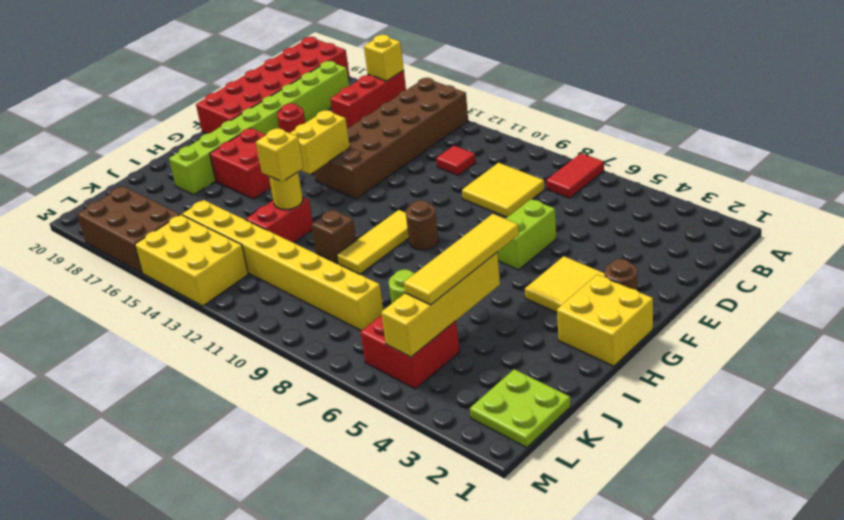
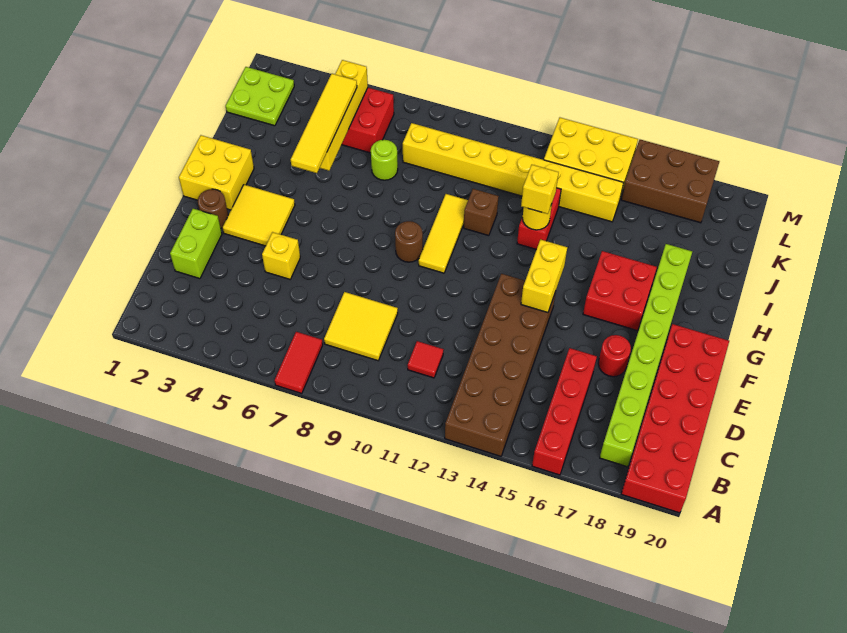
red brick A16:C16 level 1 -> red brick A16:D16 level 1
yellow brick A16 level 2 -> yellow brick E5 level 1
lime brick E6:F6 level 1 -> lime brick D2:E2 level 1

